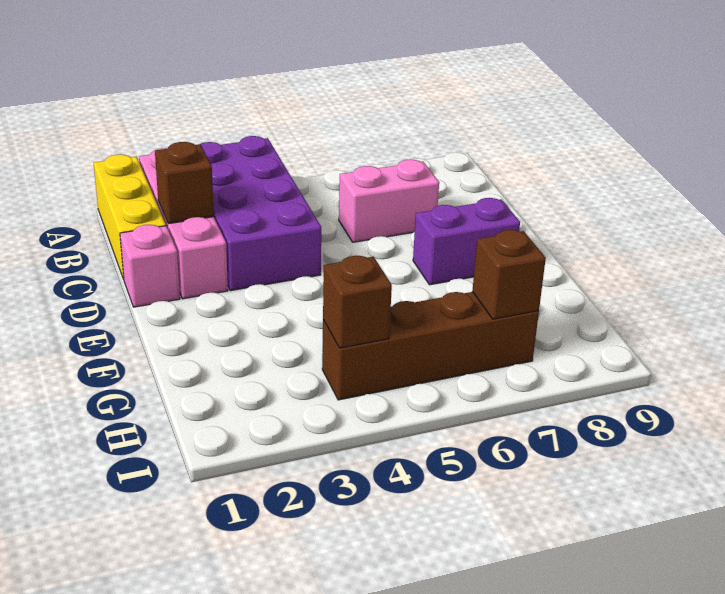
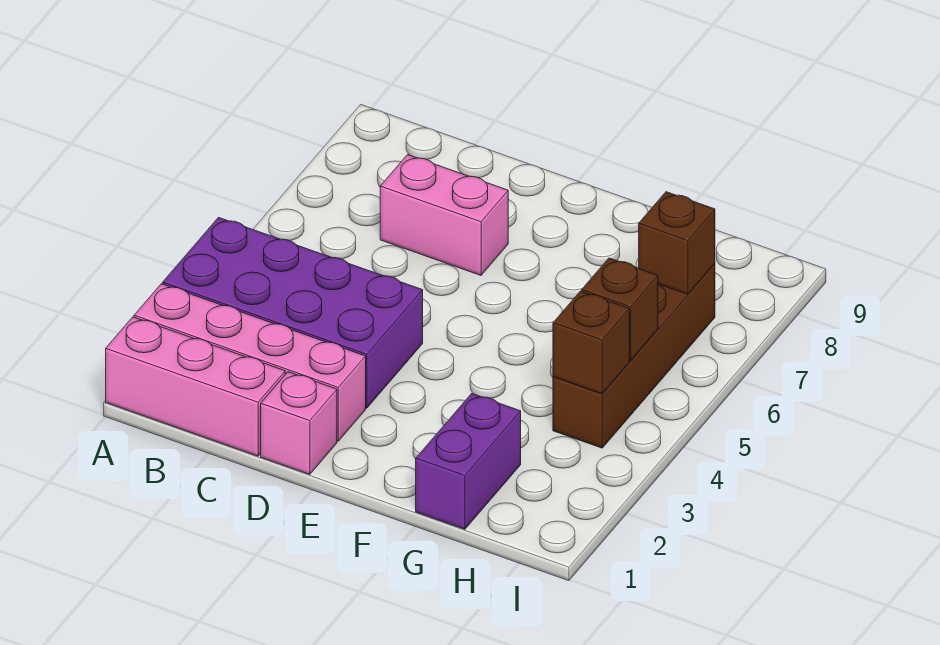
yellow brick A1:C1 level 1 -> pink brick A1:C1 level 1
brown brick C2 level 2 -> brown brick H5 level 2
pink brick C6:C7 level 1 -> pink brick C7:D7 level 1
purple brick E7:E8 level 1 -> purple brick G1:G2 level 1

